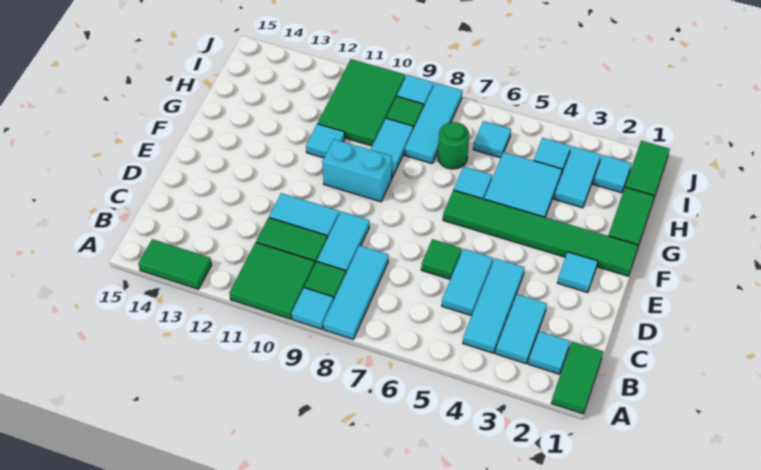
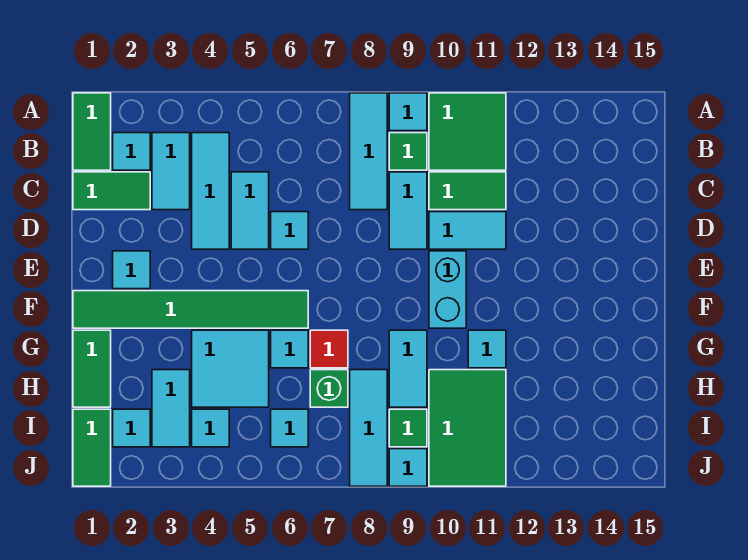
green tile A13:A14 level 1 -> green tile C1:C2 level 1
green tile D6 level 1 -> cyan tile D6 level 1
cyan brick F9:F10 level 1 -> cyan brick E10:F10 level 1
none -> red tile G7 level 1
green round brick H7 level 1 -> green brick H7 level 1

